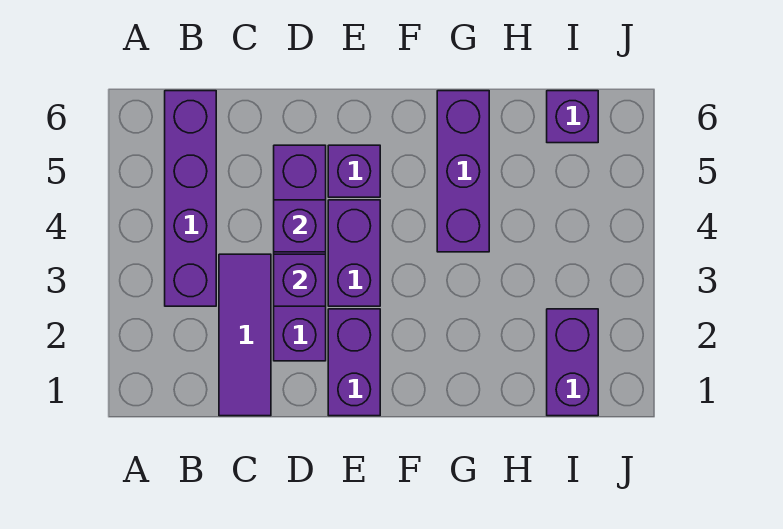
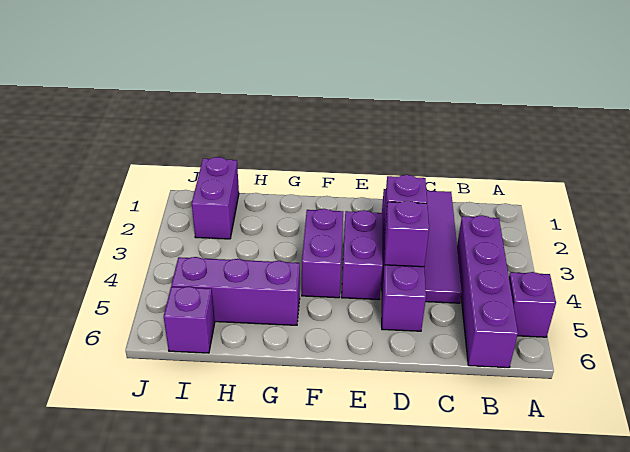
purple tile C1:C3 level 1 -> purple tile C1:C4 level 1
purple brick E1:E2 level 1 -> purple brick F3:F4 level 1
purple brick E5 level 1 -> purple brick A5 level 1
purple brick G4:G6 level 1 -> purple brick G5:I5 level 1

